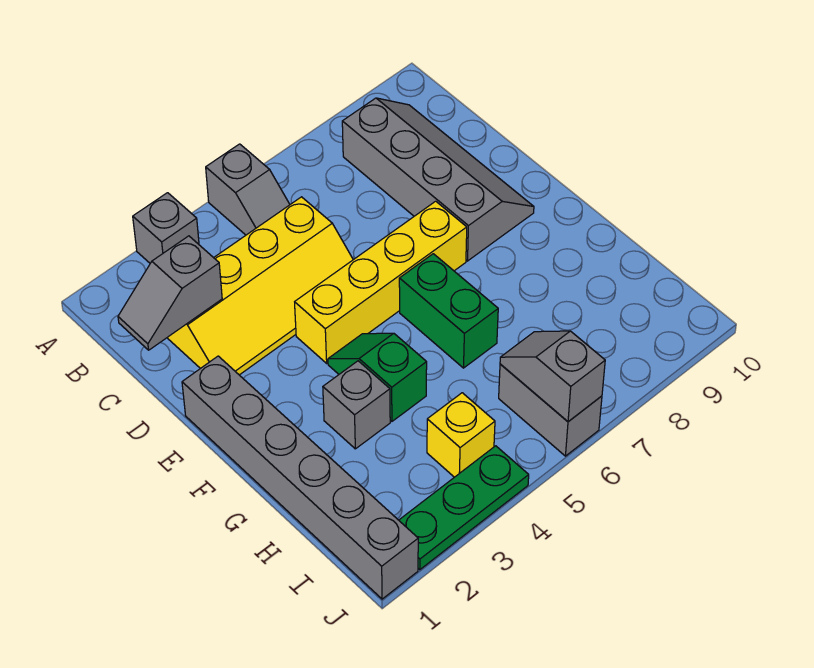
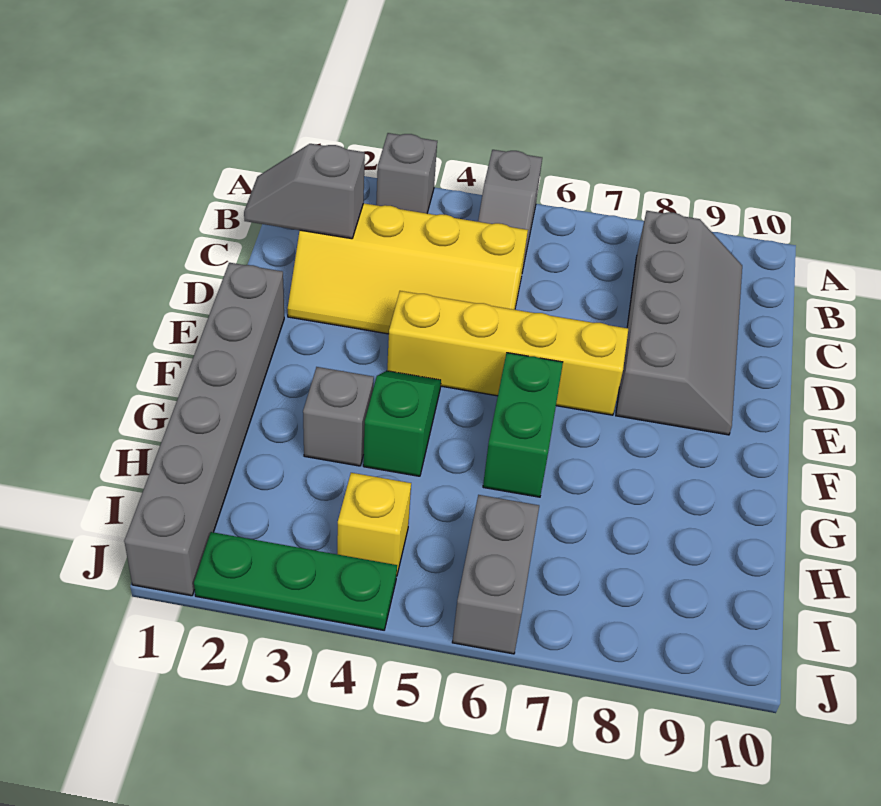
grey slope I6:J6 level 2 top J -> none

